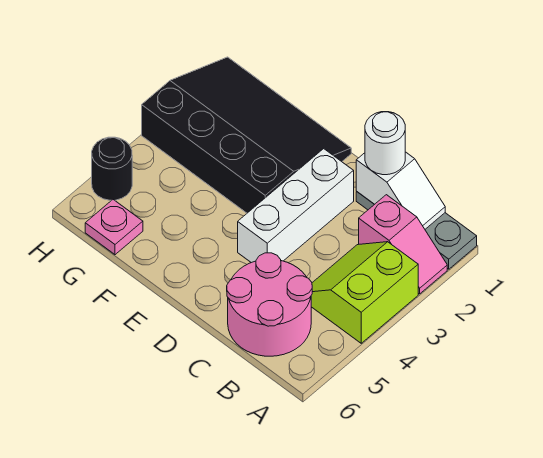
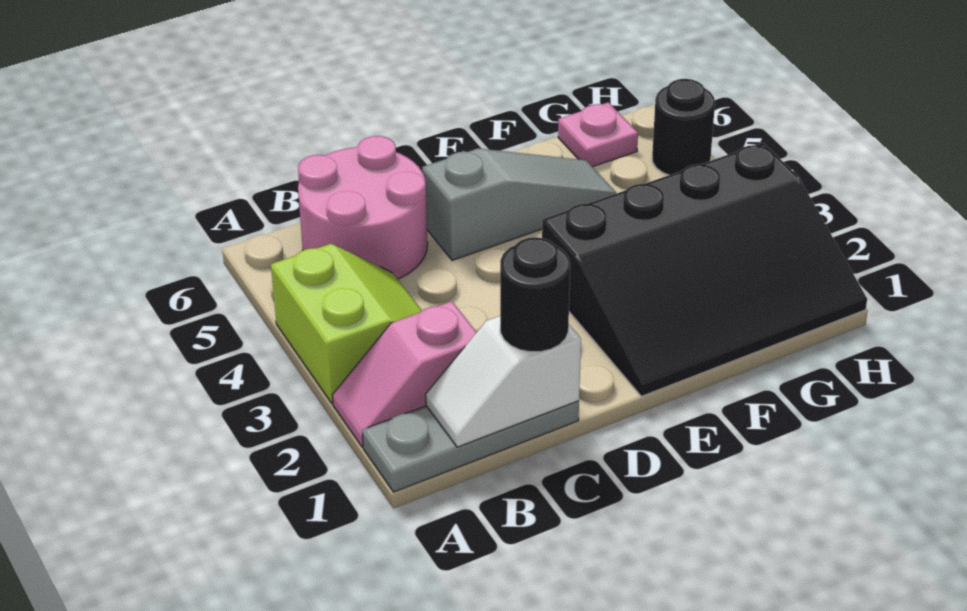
white round brick C1 level 3 -> black round brick C1 level 3
white brick D2:D4 level 1 -> none
none -> grey slope D5:F5 level 1 top D

